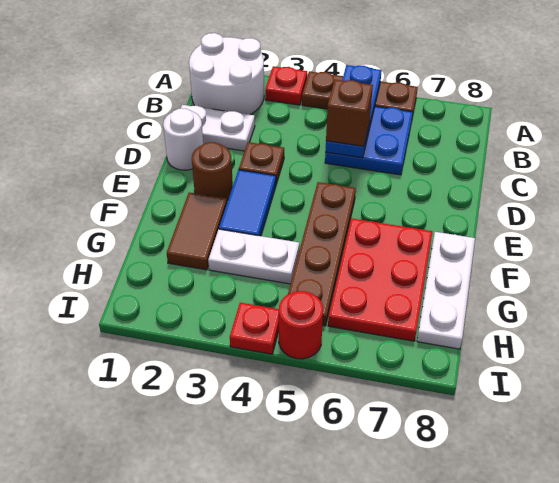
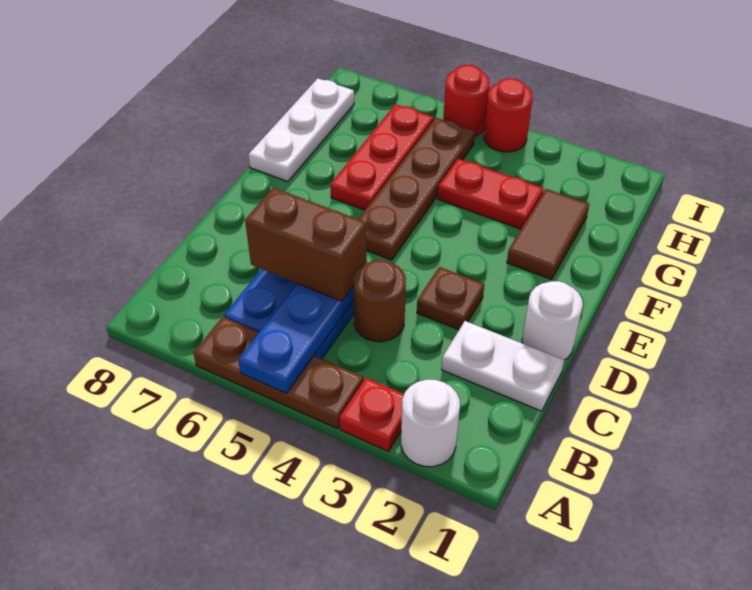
white round brick A1:B2 level 1 -> white round brick A2 level 1
brown brick C5 level 3 -> brown brick C5:C6 level 3
brown round brick E2 level 1 -> brown round brick C4 level 1
blue tile E3:F3 level 1 -> none
red plate F6:H7 level 1 -> red plate F6:H6 level 1
white plate G3:G4 level 1 -> red plate G3:G4 level 1
red plate I4 level 1 -> red round brick I4 level 1

